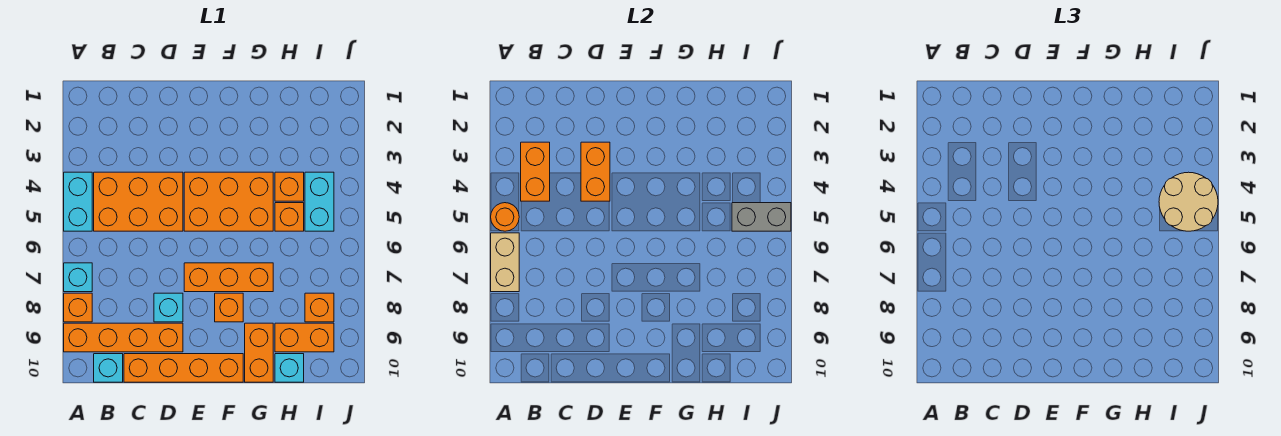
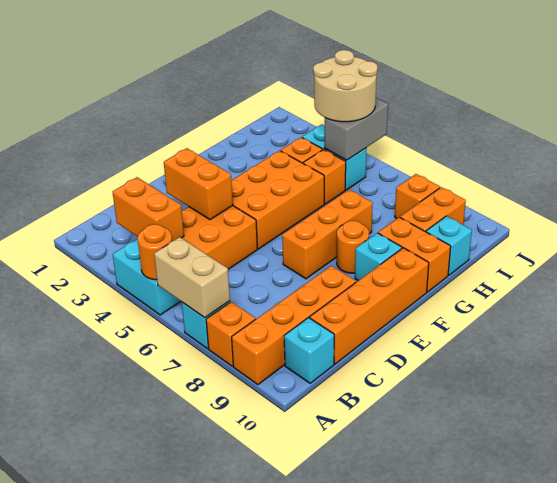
cyan brick D8 level 1 -> cyan brick F9 level 1
orange brick F8 level 1 -> orange round brick F8 level 1

